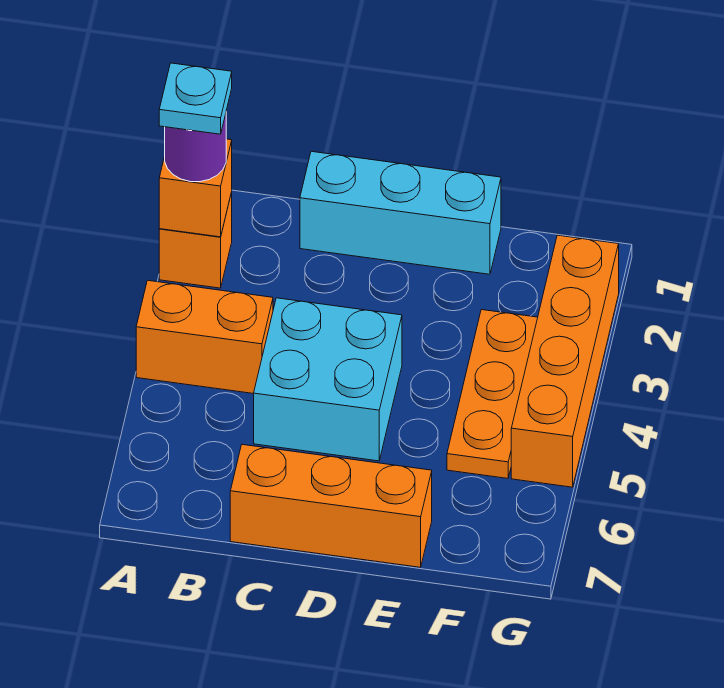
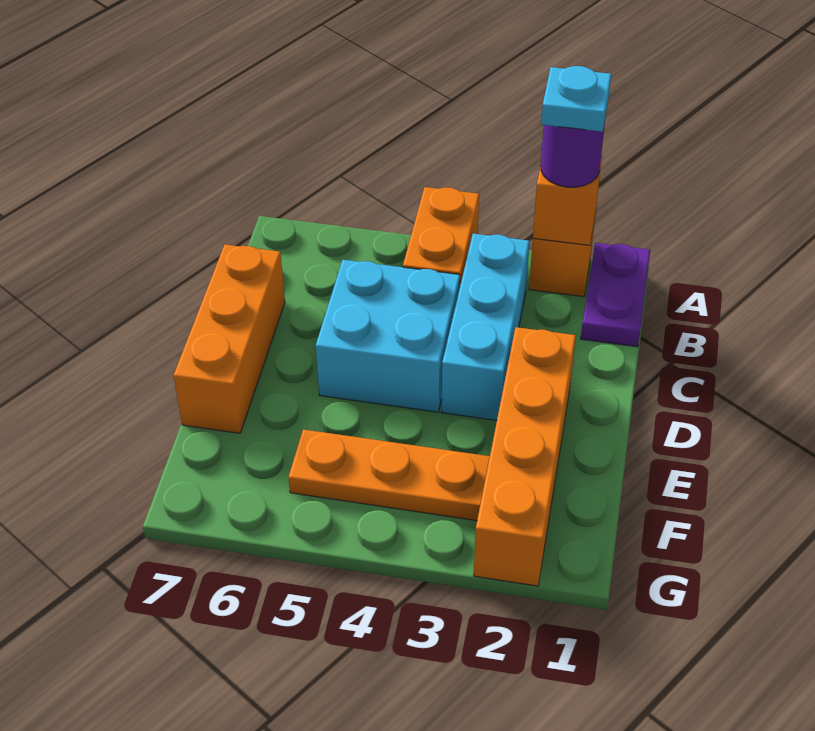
none -> purple plate A1:B1 level 1
cyan brick C1:E1 level 1 -> cyan brick B3:D3 level 1
orange brick G2:G5 level 1 -> orange brick D2:G2 level 1

